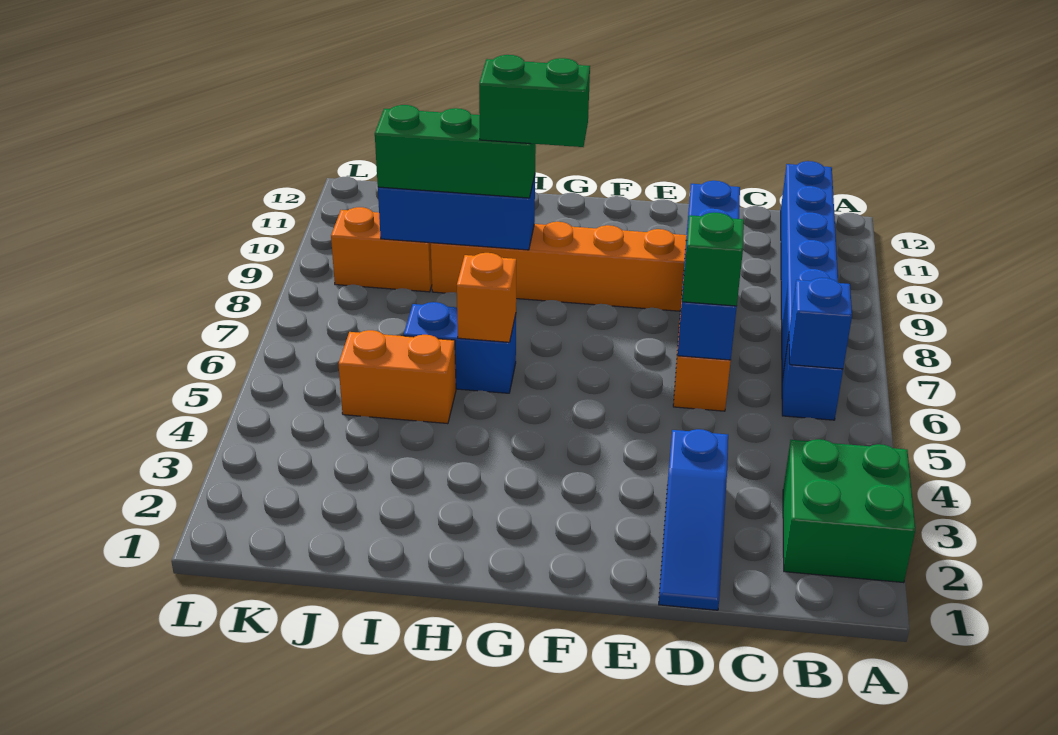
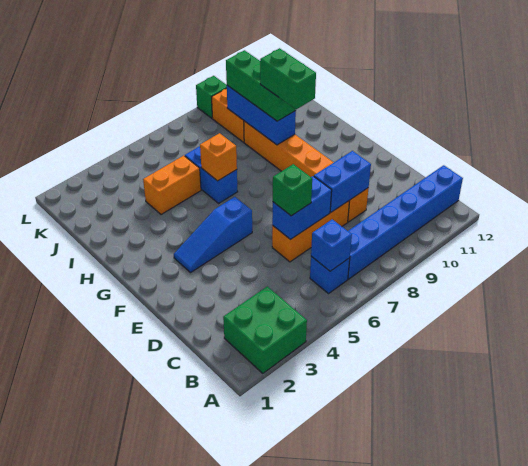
blue slope D1:D3 level 1 top 3 -> blue slope F3:F5 level 1 top 5
orange brick I5:J5 level 1 -> orange brick I4:I5 level 1
none -> green brick L9 level 1

